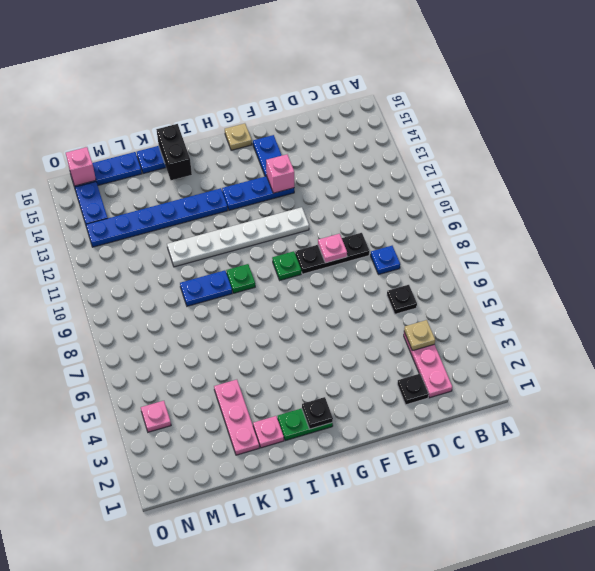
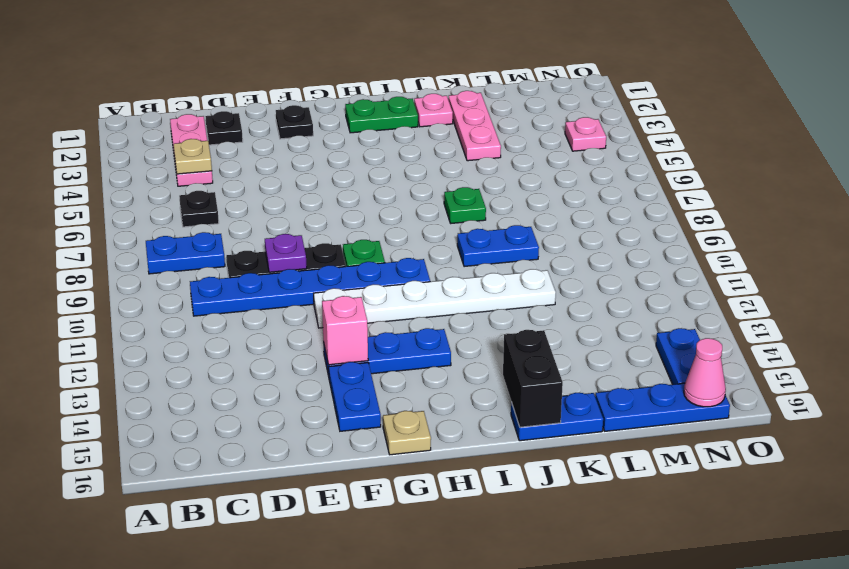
blue plate C8 level 1 -> blue plate B8:C8 level 1
pink plate E9 level 2 -> purple plate E9 level 2
black plate H2 level 2 -> black plate F2 level 1
green plate I9 level 1 -> green plate J7 level 1
blue plate I13:N13 level 1 -> blue plate C10:H10 level 1
pink brick N16 level 2 -> pink cone N16 level 2

